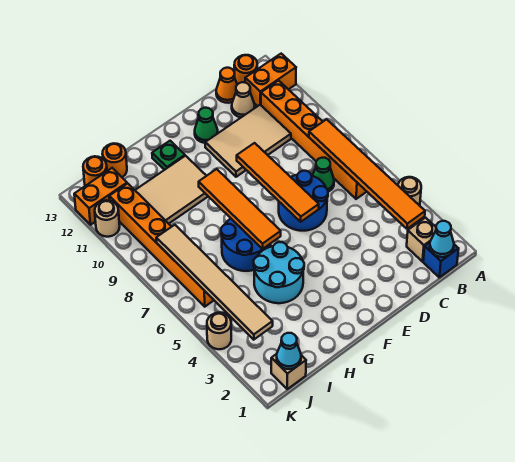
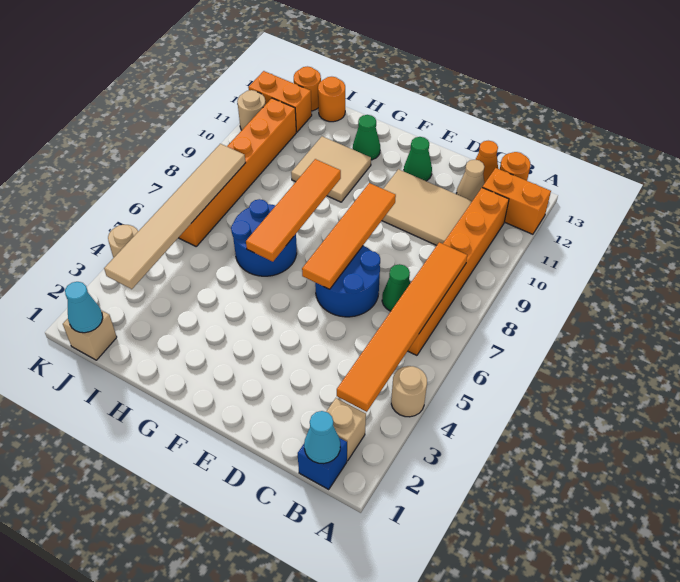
cyan round brick G4:H5 level 1 -> none
tan tile G10:I11 level 1 -> tan tile G10:H11 level 1
green plate G12 level 1 -> green cone G12 level 1

